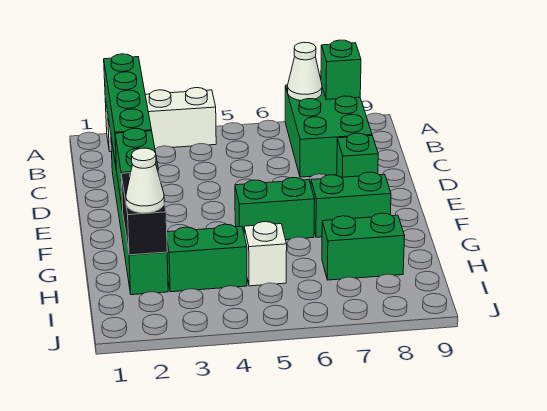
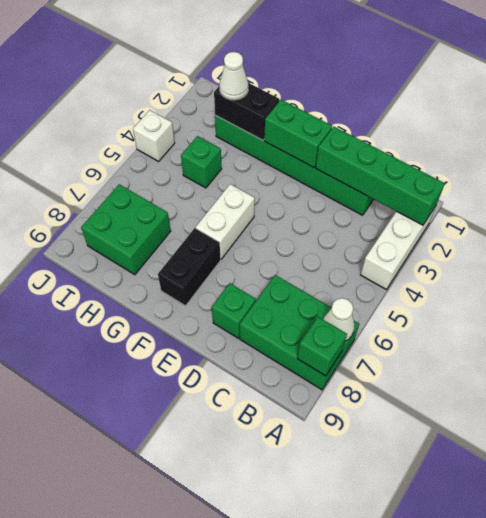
green brick F5:F6 level 1 -> white brick F5:F6 level 1
green brick F7:F8 level 1 -> black brick F7:F8 level 1
green brick H3:H4 level 1 -> green brick H4 level 1
white brick H5 level 1 -> white brick J4 level 1
green brick H7:H8 level 1 -> green brick H7:I8 level 1

